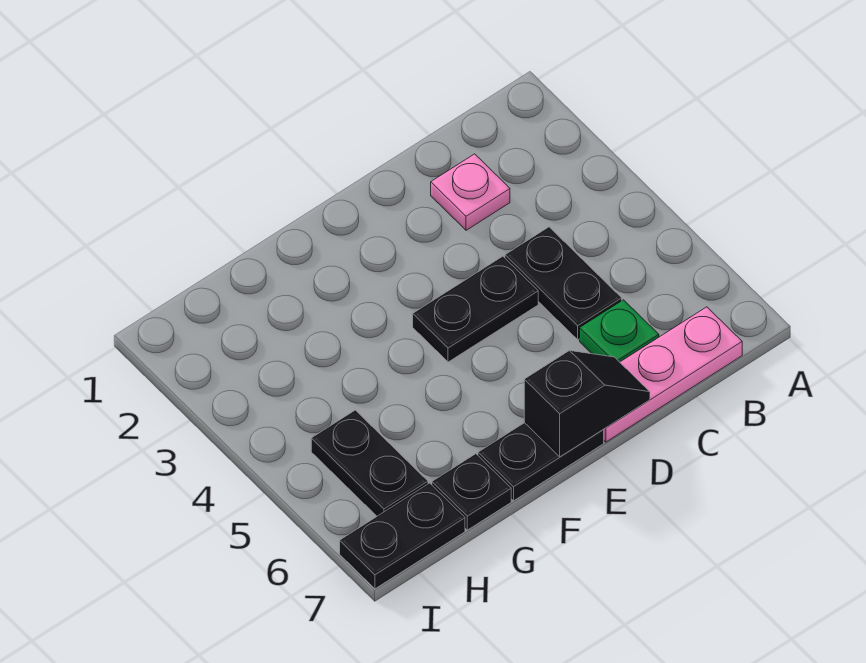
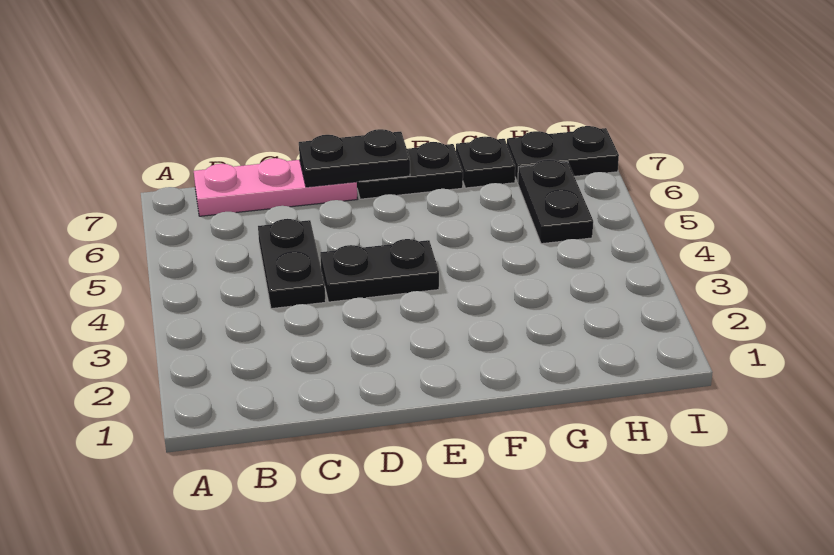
pink plate C2 level 1 -> none
green plate C6 level 1 -> none
black slope D7:E7 level 2 top E -> black plate D7:E7 level 2

